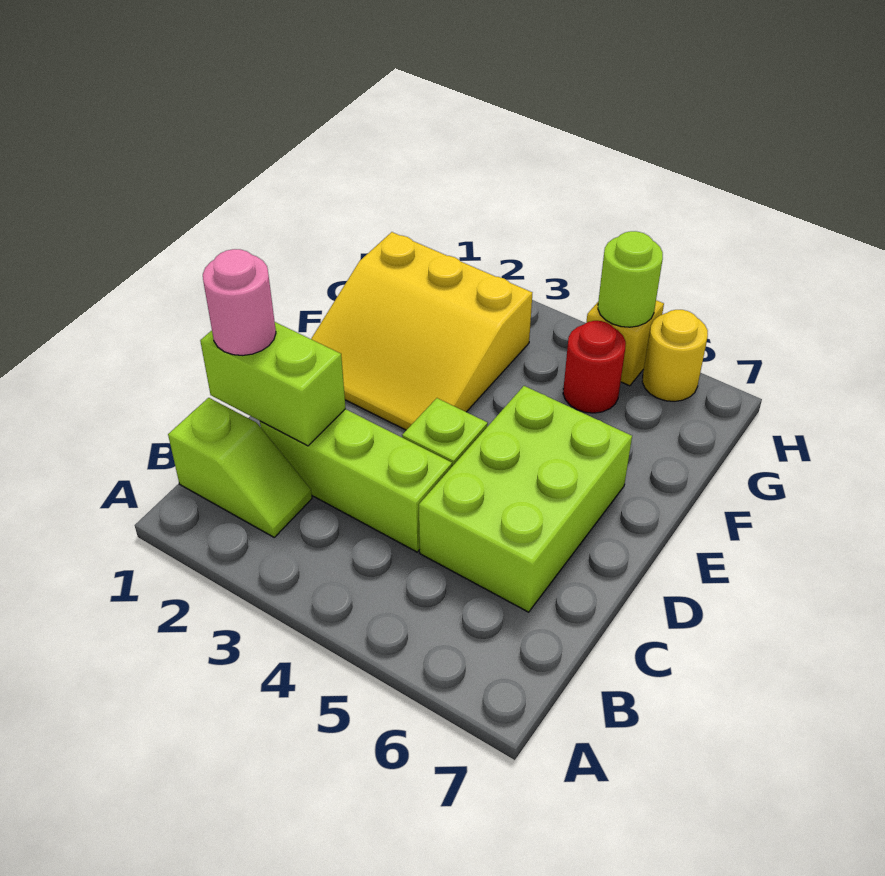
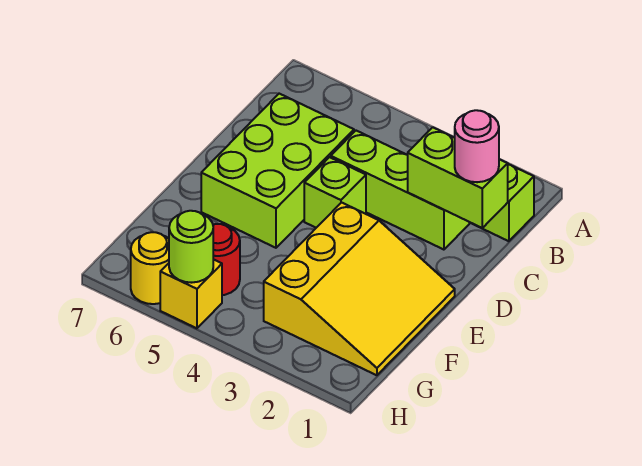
yellow slope E1:G3 level 1 top G -> yellow slope E1:G3 level 1 top 3

